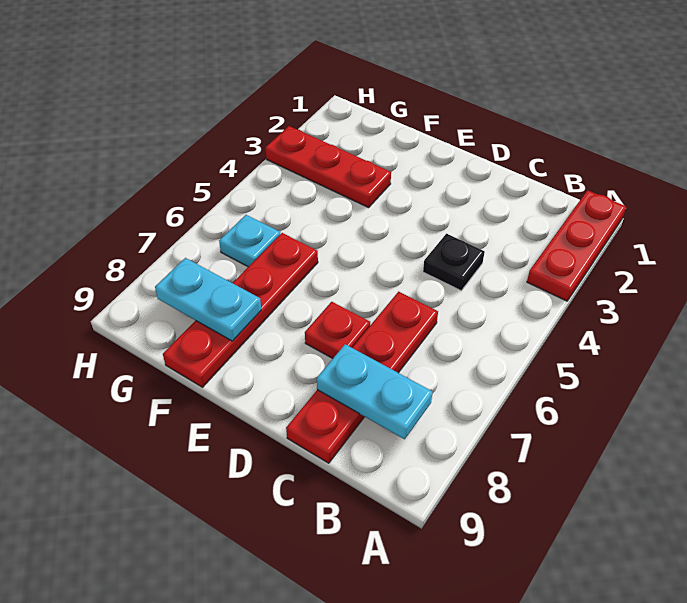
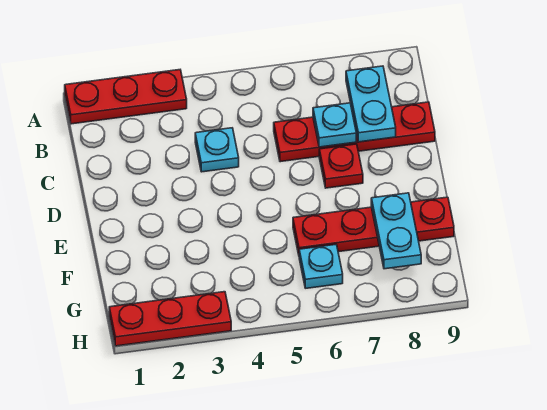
black plate C4 level 1 -> cyan plate C4 level 1
none -> cyan plate C7 level 2
red plate F3:H3 level 1 -> red plate H1:H3 level 1

